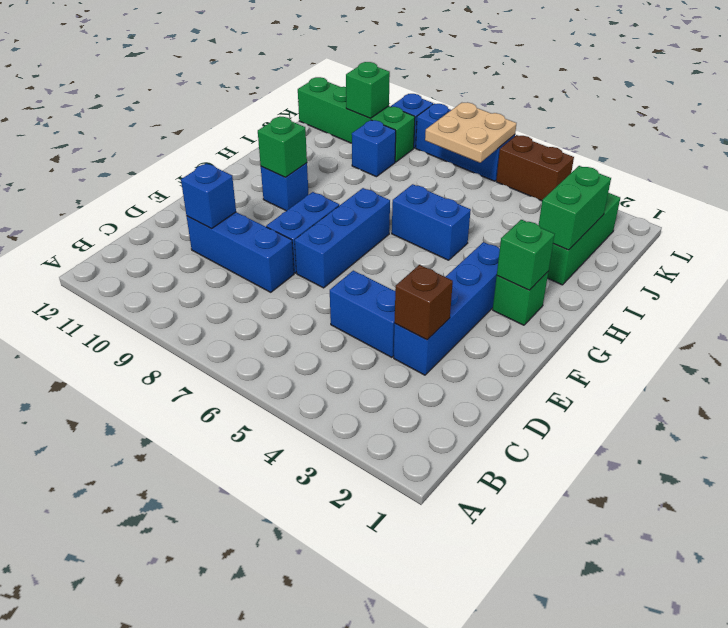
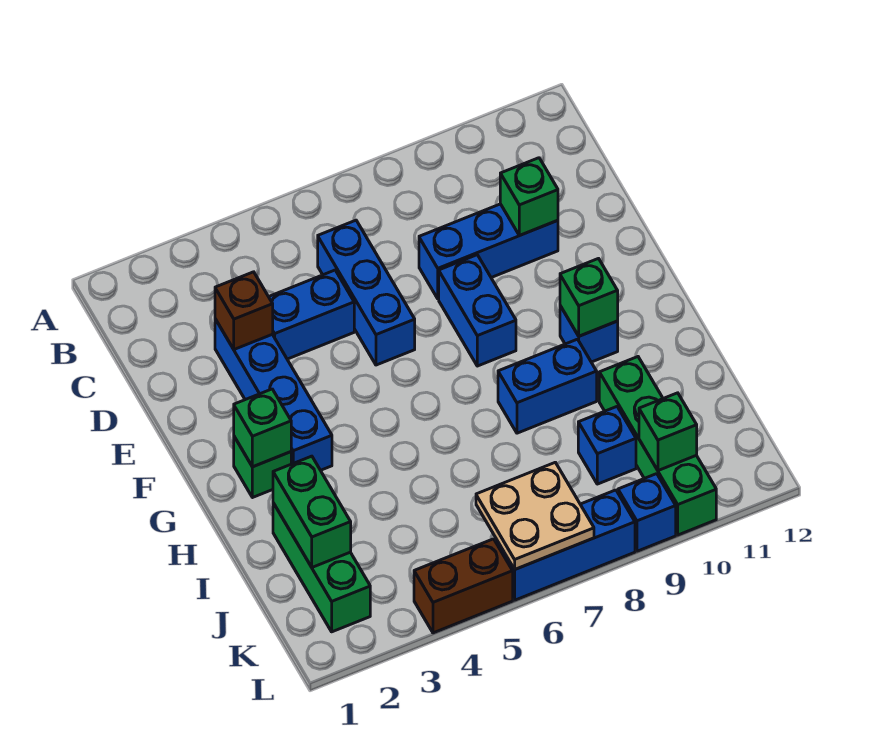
blue brick D10 level 2 -> green brick D10 level 2
blue brick E7:G7 level 1 -> blue brick C6:E6 level 1
blue brick H5:H6 level 1 -> blue brick H8:H9 level 1
green brick K9:K12 level 1 -> green brick I10:L10 level 1

